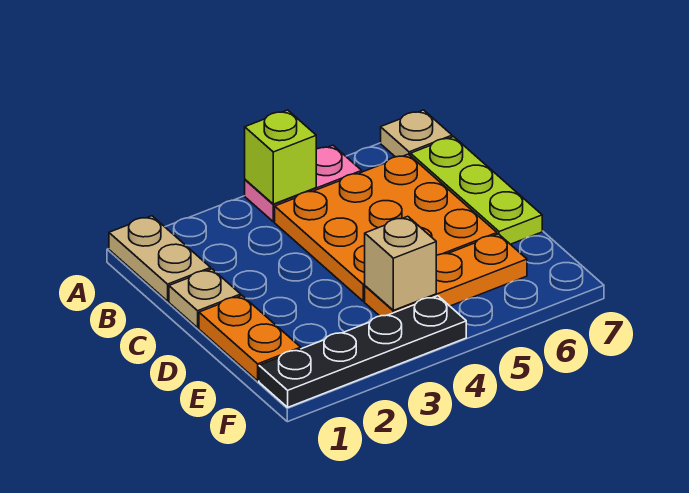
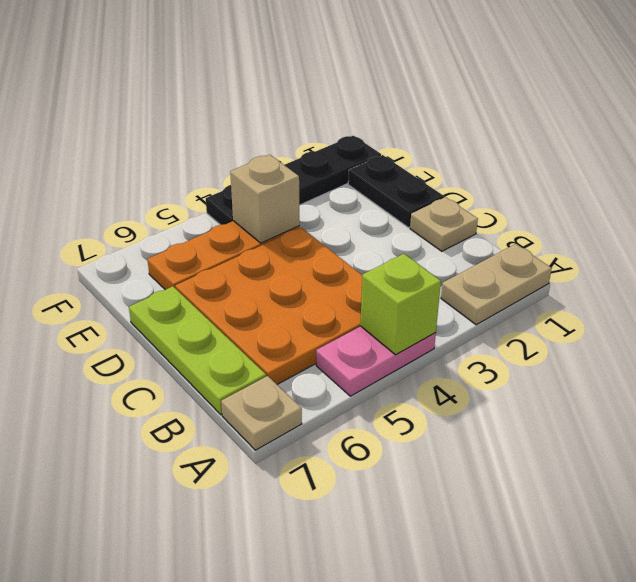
tan plate A1:B1 level 1 -> tan plate A1:A2 level 1
orange plate D1:E1 level 1 -> black plate D1:E1 level 1

